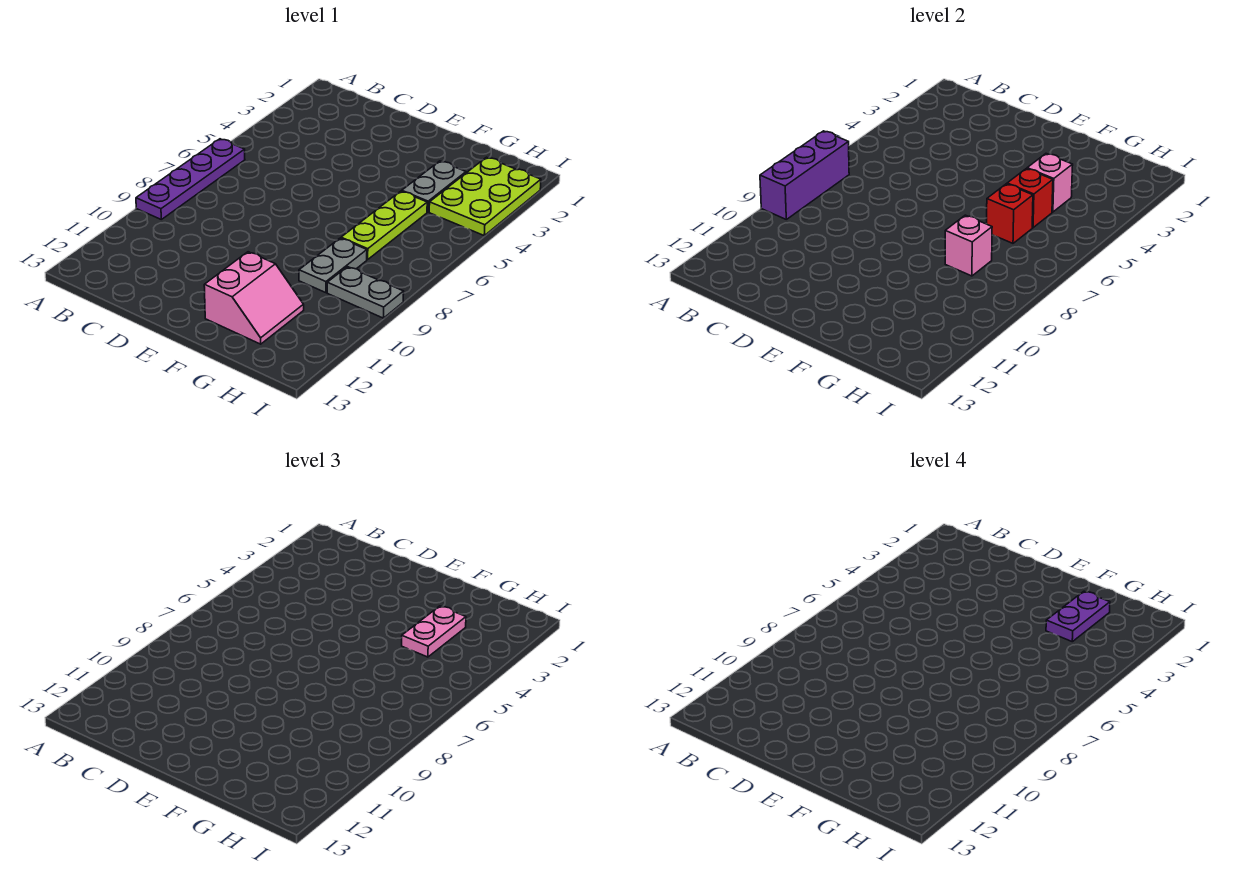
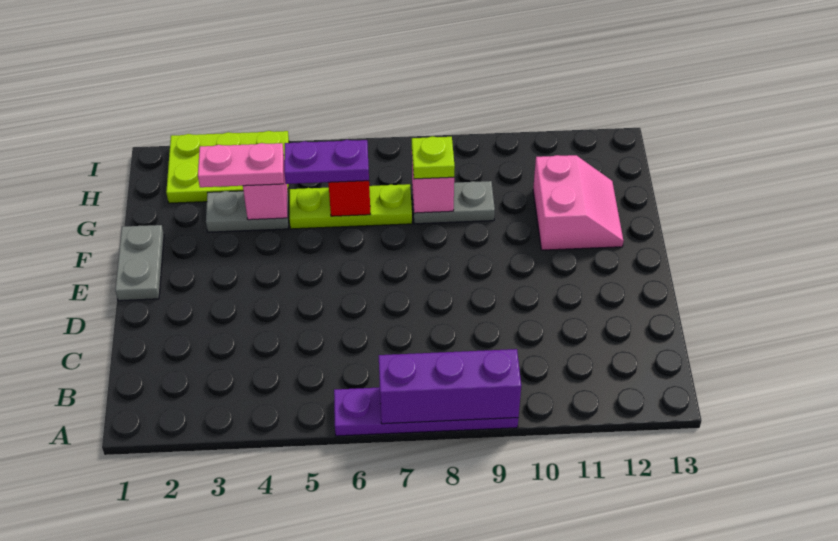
pink slope F11:G12 level 1 top F -> pink slope F11:G12 level 1 top 11
purple plate G2:G3 level 4 -> purple plate G5:G6 level 3
red brick G5 level 2 -> none
none -> lime plate G8 level 3
grey plate H9:I9 level 1 -> grey plate E1:F1 level 1

